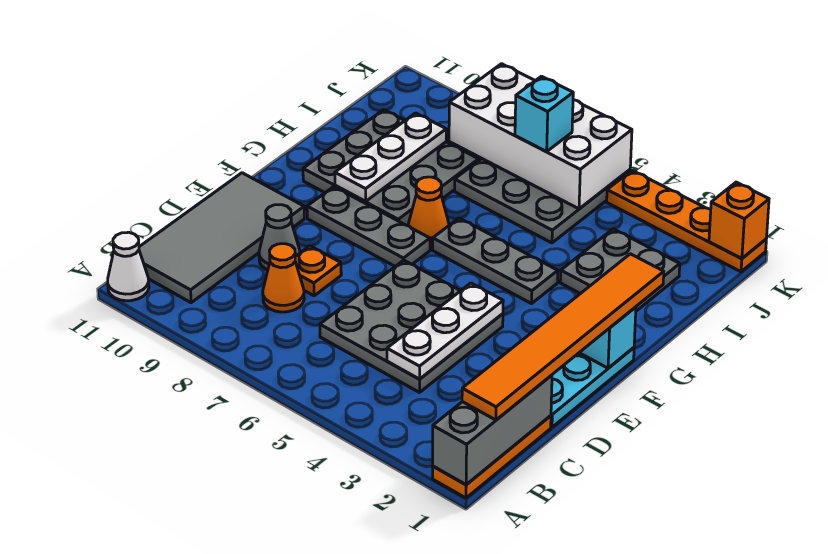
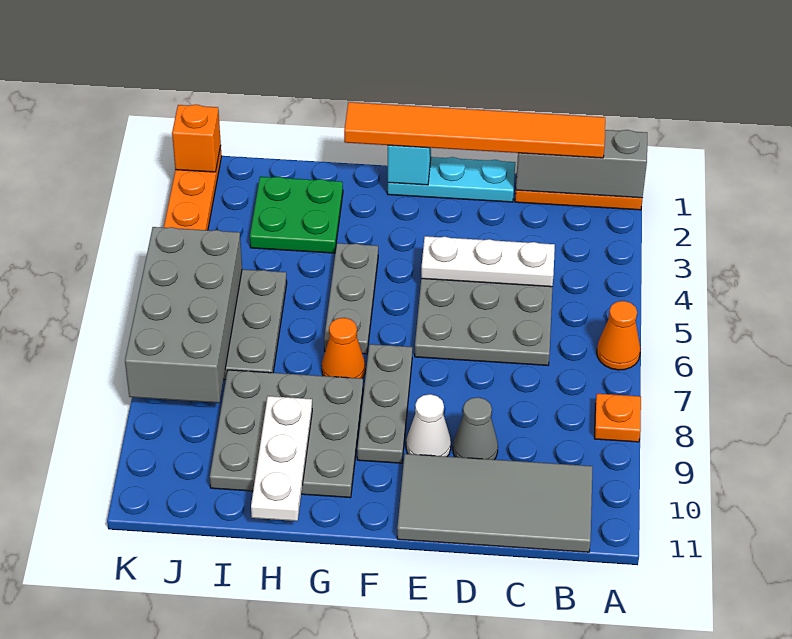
white cone A11 level 1 -> white cone E9 level 1
orange cone C8 level 1 -> orange cone A6 level 1
orange plate D8 level 1 -> orange plate A8 level 1
white plate G9:I9 level 2 -> white plate H9:H11 level 2
grey plate H2:I3 level 1 -> green plate H2:I3 level 1
white brick J5:K8 level 2 -> grey brick J5:K8 level 2
cyan brick J6 level 3 -> none

